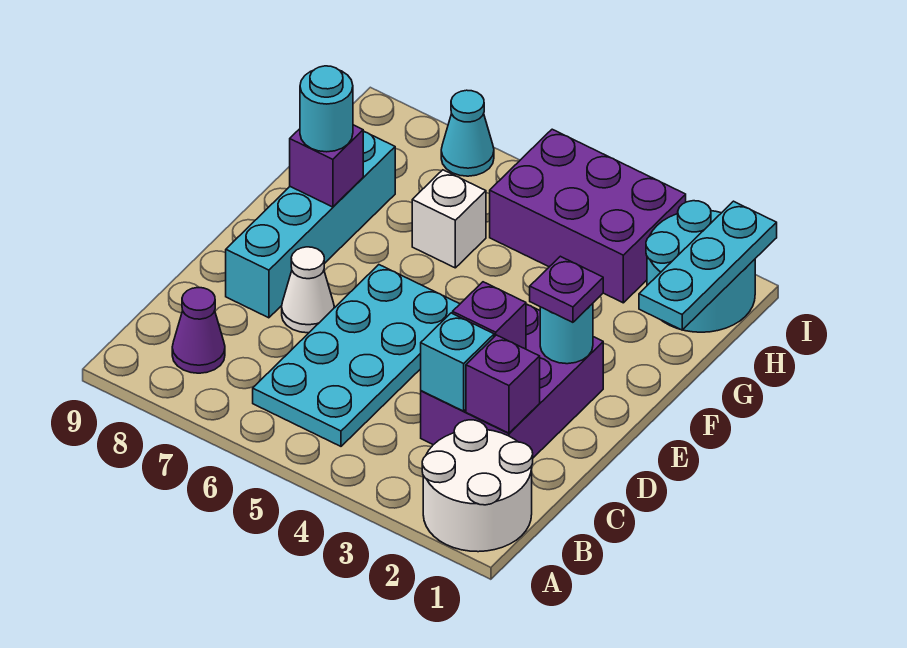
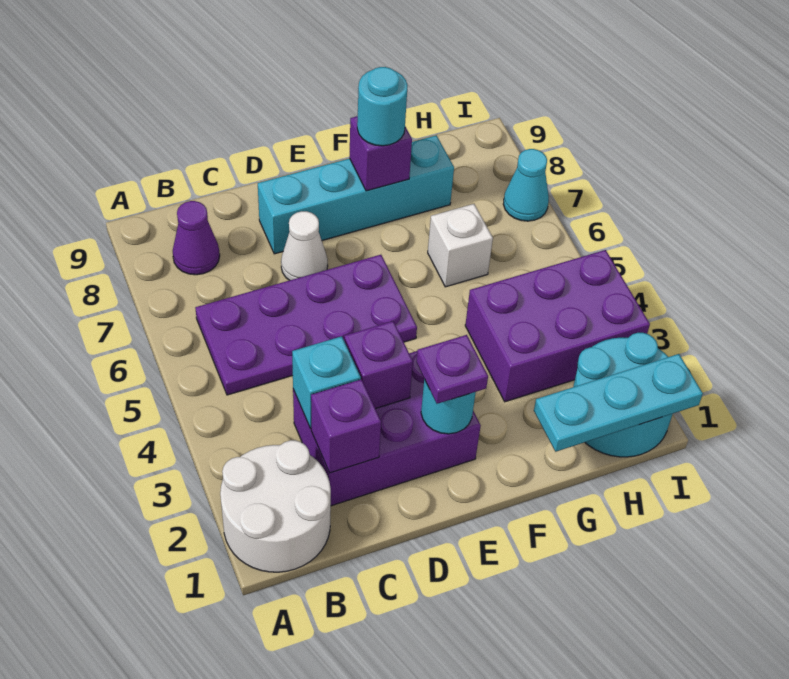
cyan plate B5:E6 level 1 -> purple plate B5:E6 level 1
purple brick H3:I5 level 1 -> purple brick G3:I4 level 1

